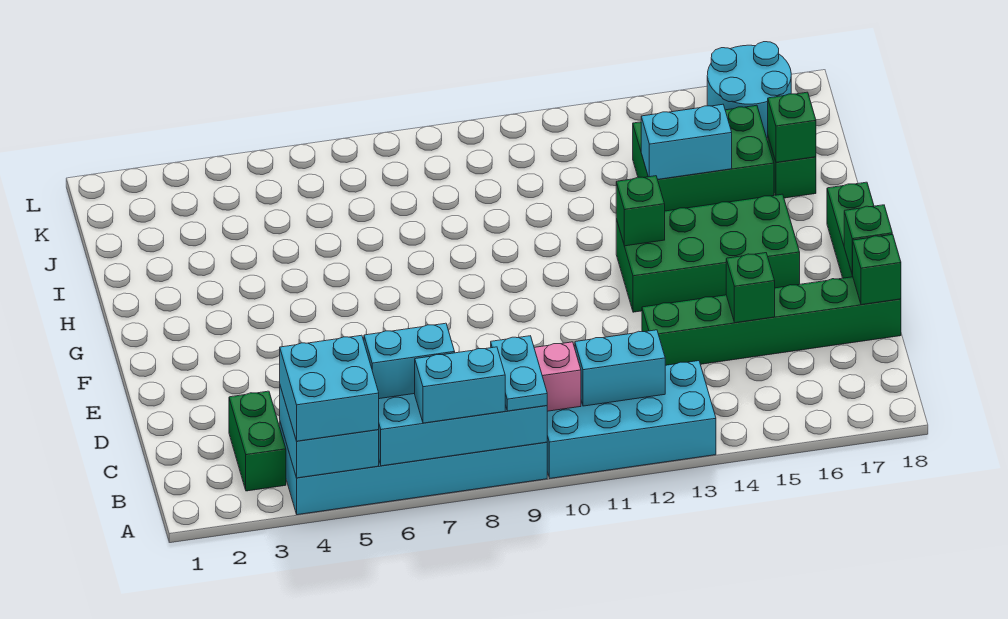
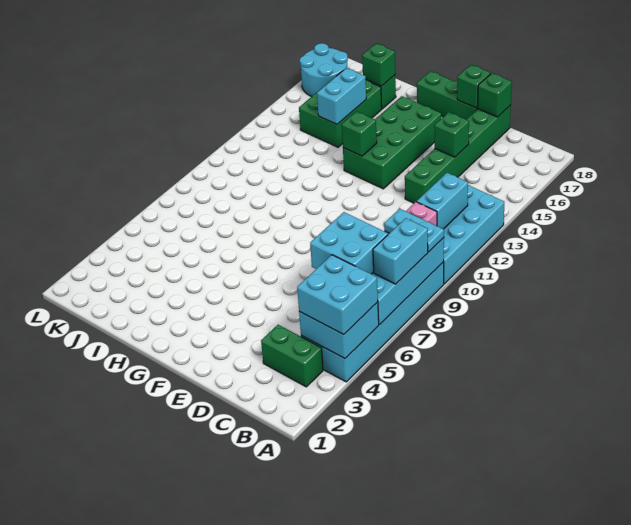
cyan brick B6:B7 level 3 -> cyan brick B6:C7 level 3

